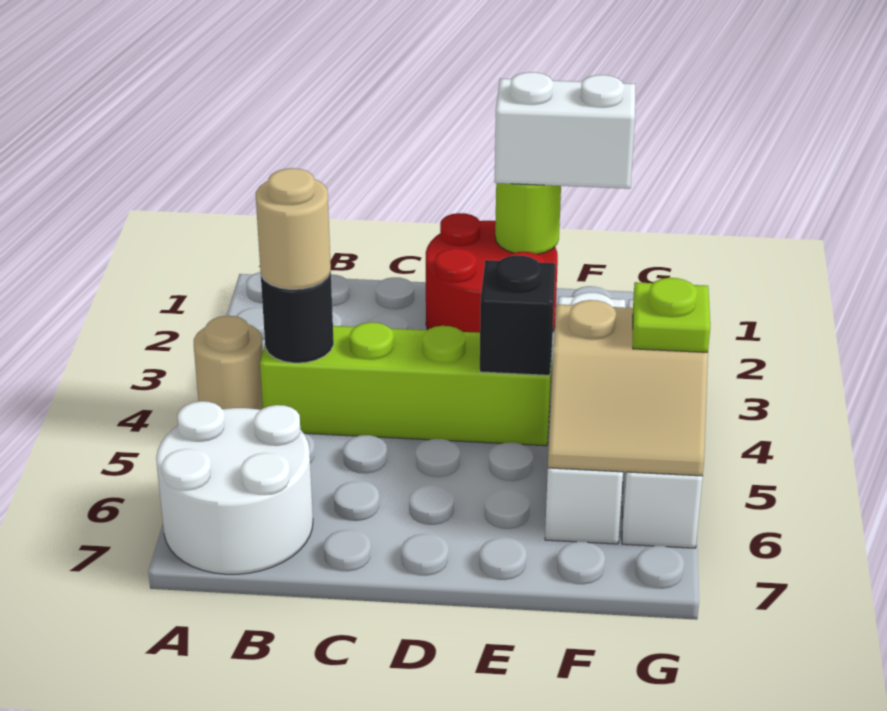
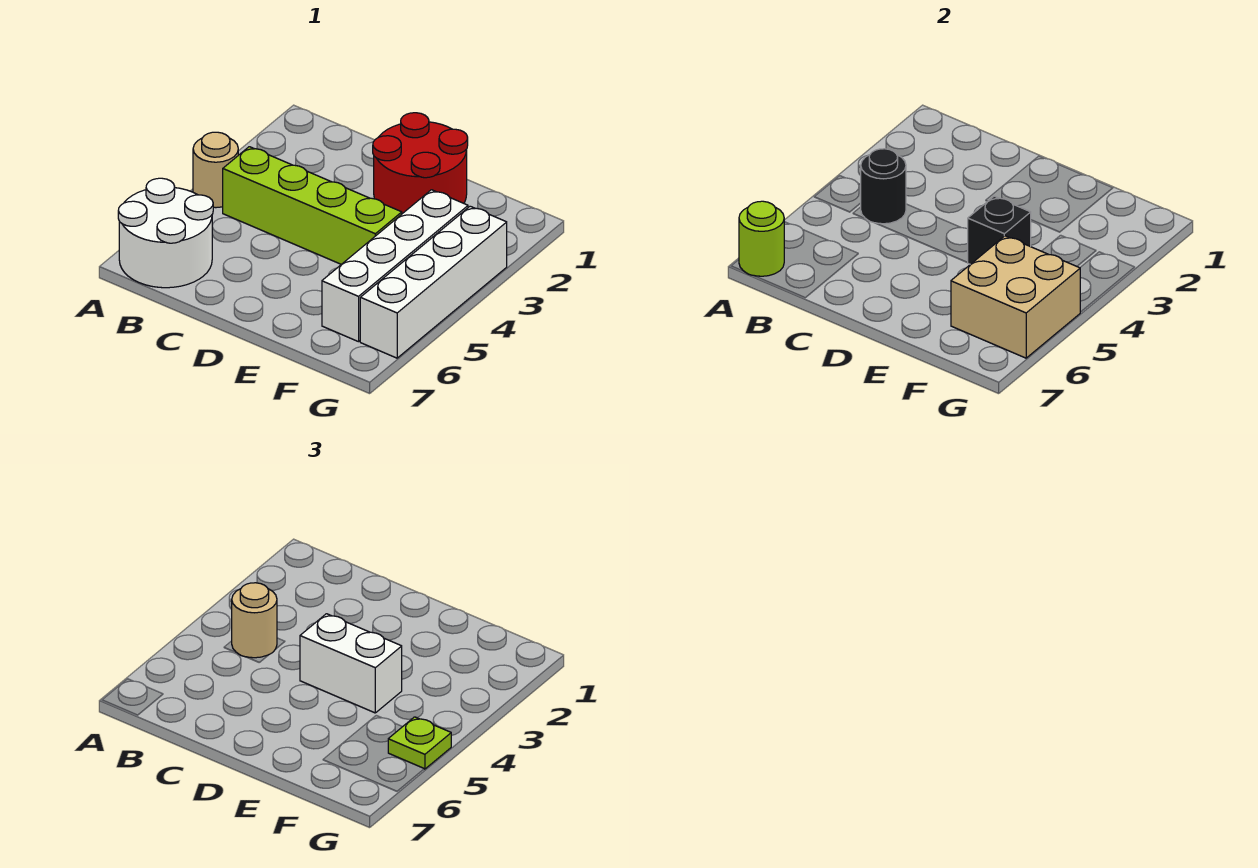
lime round brick E1 level 2 -> lime round brick A7 level 2
white brick E1:F1 level 3 -> white brick D4:E4 level 3
tan slope F5:G6 level 2 top 5 -> tan brick F5:G6 level 2

